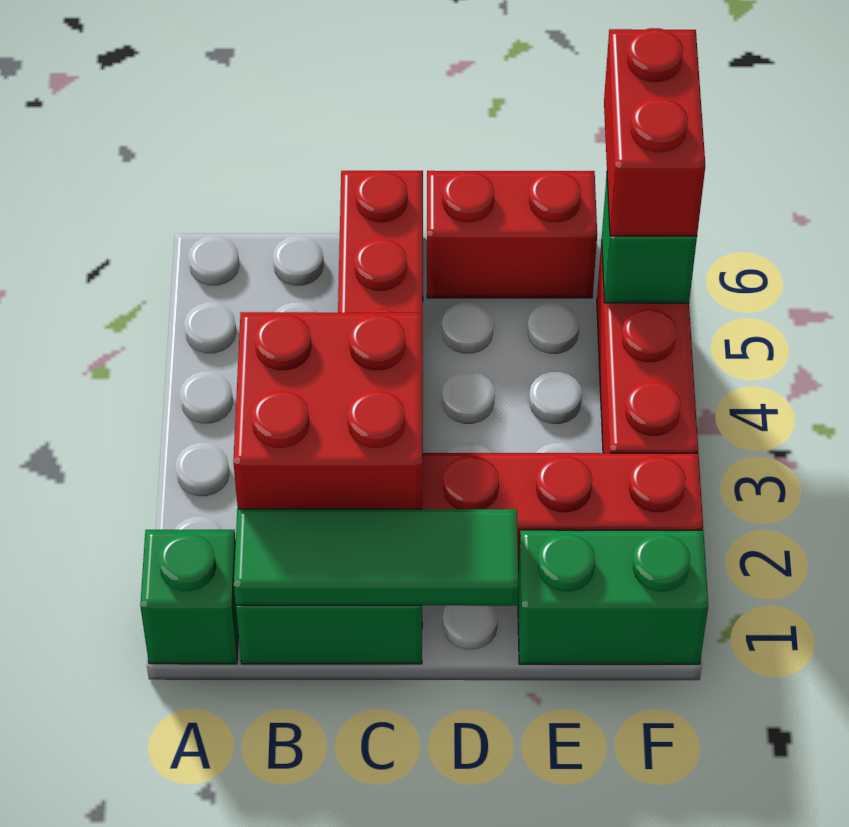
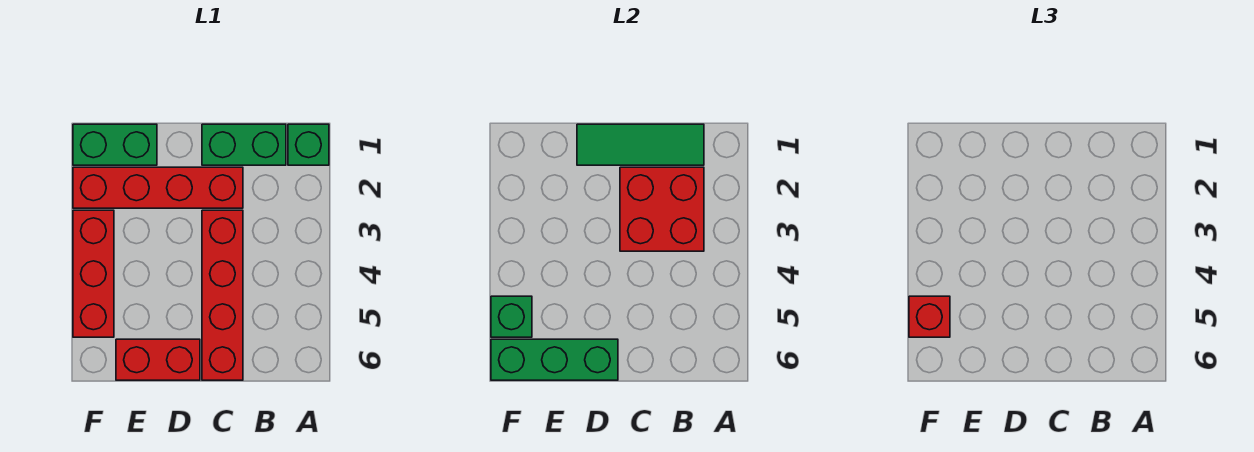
none -> green brick D6:F6 level 2
red brick F5:F6 level 3 -> red brick F5 level 3

